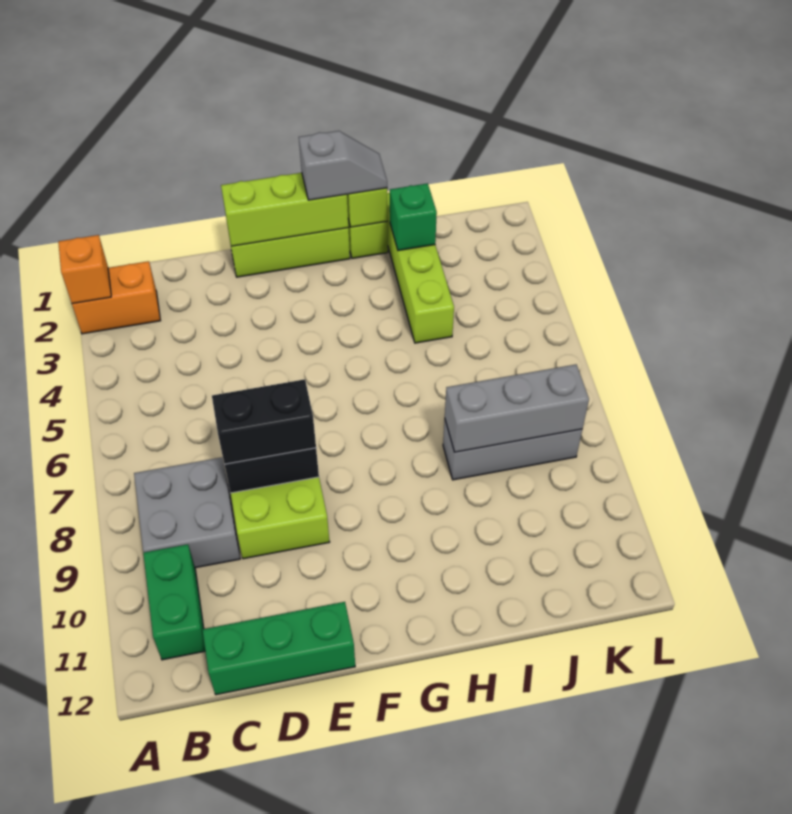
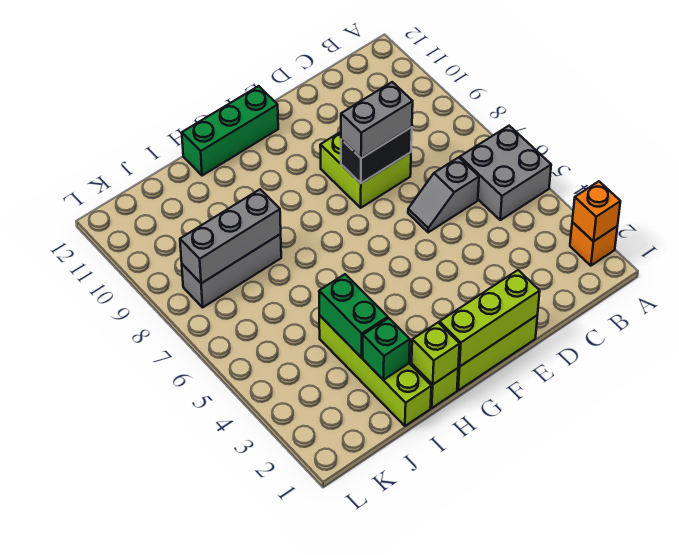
orange brick A2:B2 level 1 -> orange brick A2 level 1
grey brick B8:C9 level 1 -> grey brick A5:B6 level 1
green brick B10:B11 level 1 -> green brick I3:I4 level 2
green brick C12:E12 level 1 -> green brick F12:H12 level 1
black brick D8:E8 level 3 -> grey brick D8:E8 level 3
grey slope G1:H1 level 3 top G -> grey slope C6:D6 level 1 top C

